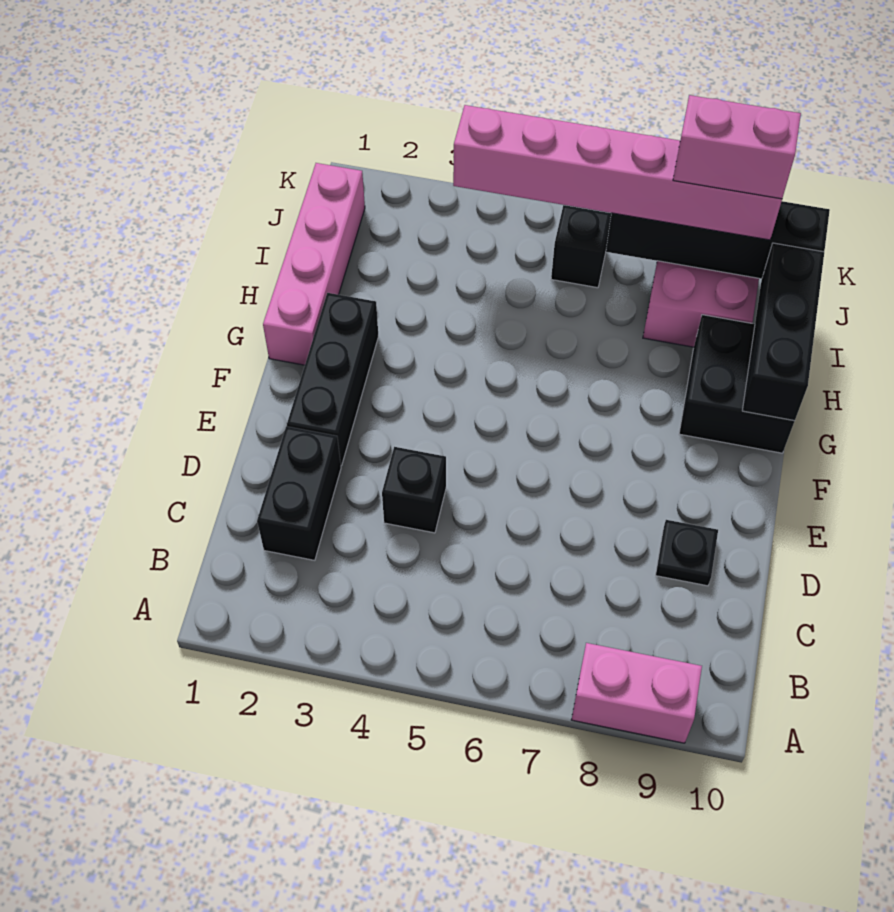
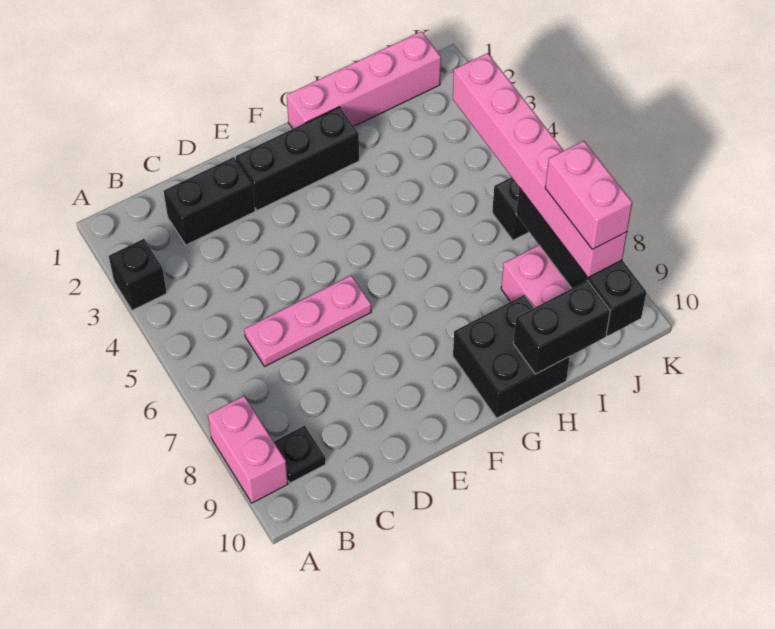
none -> pink plate C6:E6 level 1
black brick D4 level 1 -> black brick A3 level 1
black plate D9 level 1 -> black plate B9 level 1
black brick G10:I10 level 2 -> black brick H10:I10 level 2

